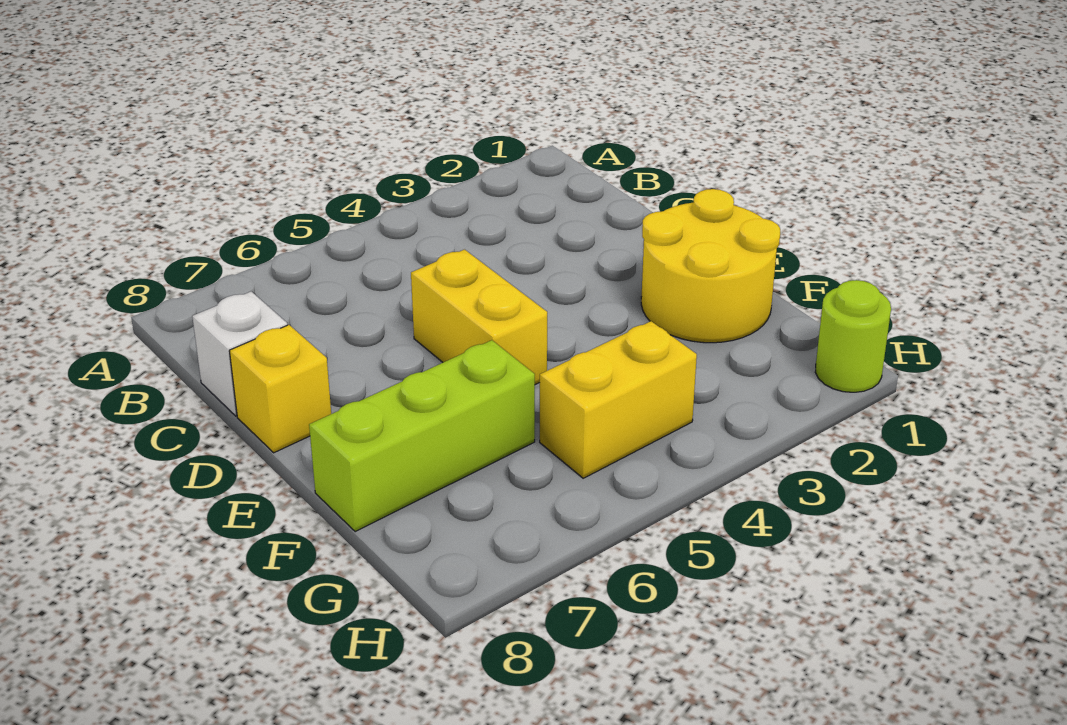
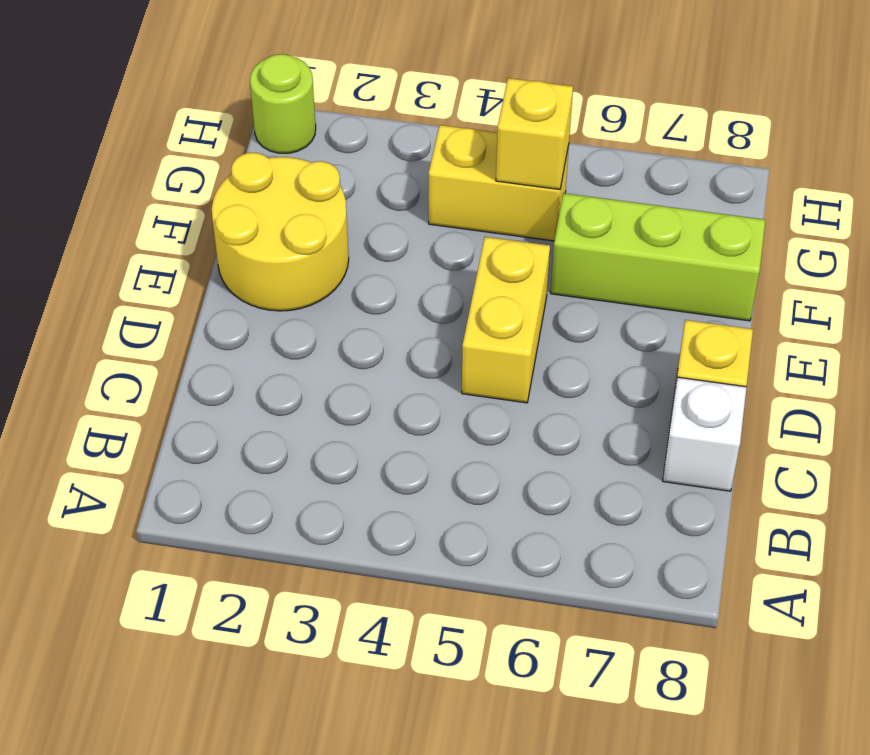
none -> yellow brick G5 level 2

